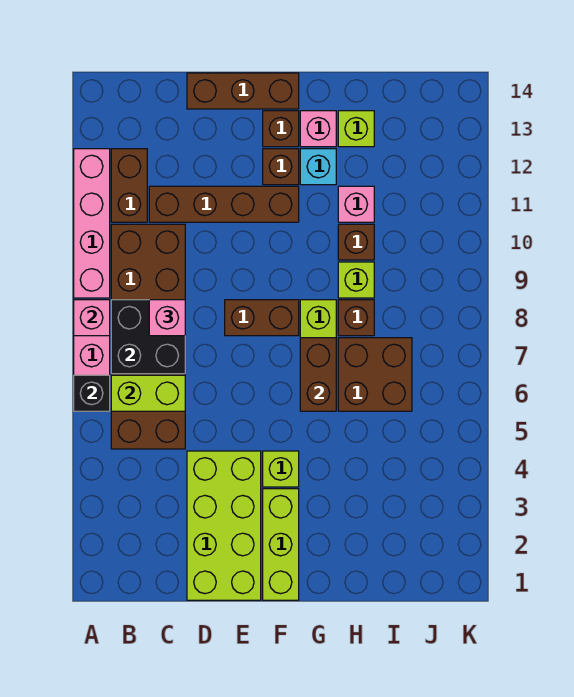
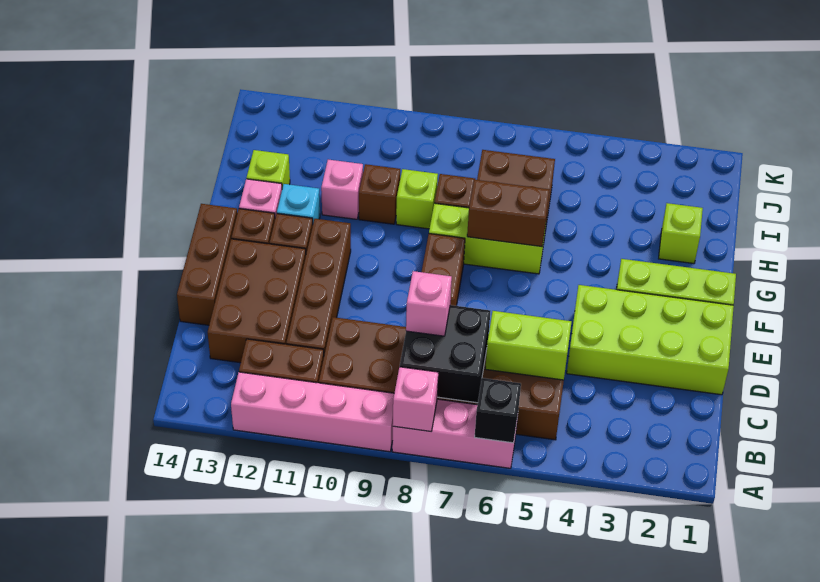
lime brick B6:C6 level 2 -> lime brick C5:C6 level 2
none -> brown brick C12:E13 level 1
lime brick F4 level 1 -> lime brick H2 level 1

